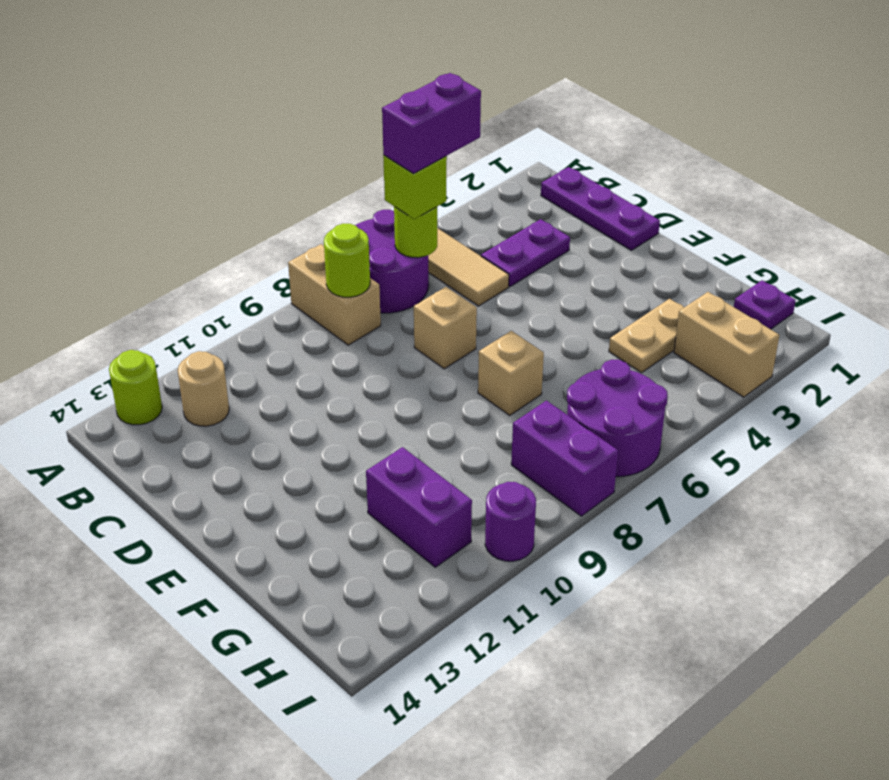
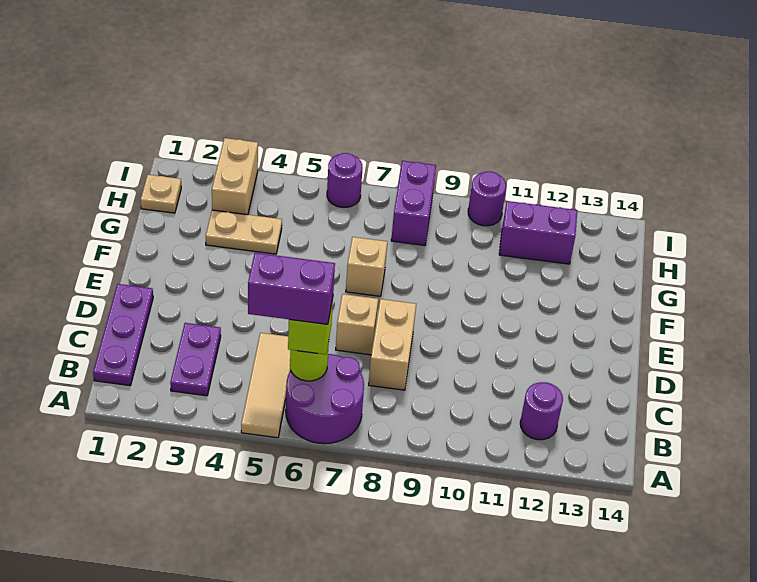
tan brick A8:B8 level 1 -> tan brick C8:D8 level 1
lime round brick A13 level 1 -> none
lime round brick B8 level 2 -> none
tan round brick B12 level 1 -> purple round brick B12 level 1
purple plate C3:C4 level 1 -> purple plate B3:C3 level 1
purple brick G11:H11 level 1 -> purple brick H11:H12 level 1
purple plate H1 level 1 -> tan plate H1 level 1
purple round brick H6:I7 level 1 -> purple round brick I6 level 1

